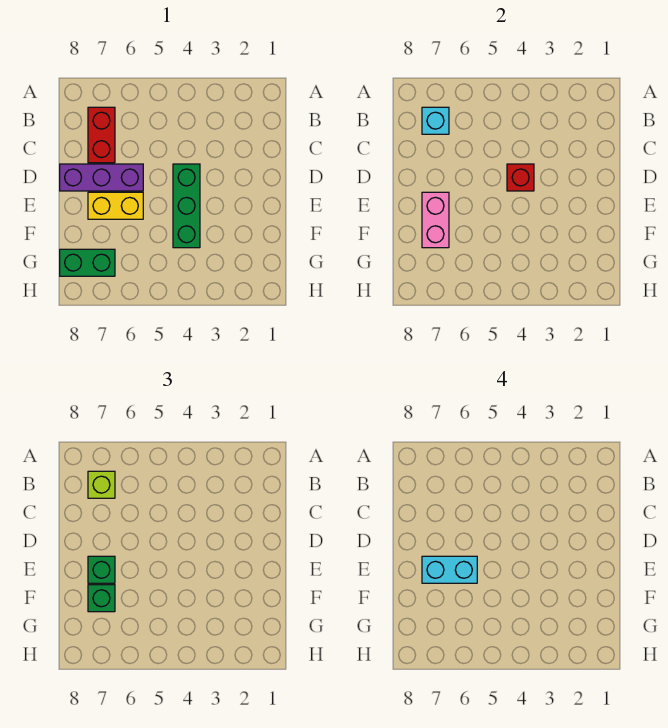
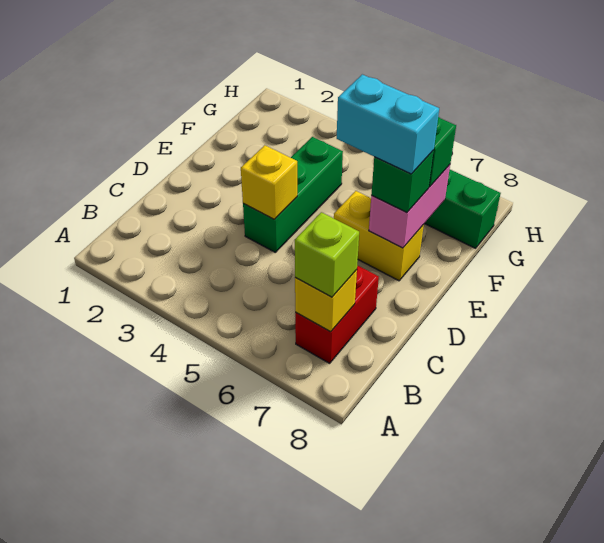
cyan brick B7 level 2 -> yellow brick B7 level 2
red brick D4 level 2 -> yellow brick D4 level 2
purple brick D6:D8 level 1 -> none

